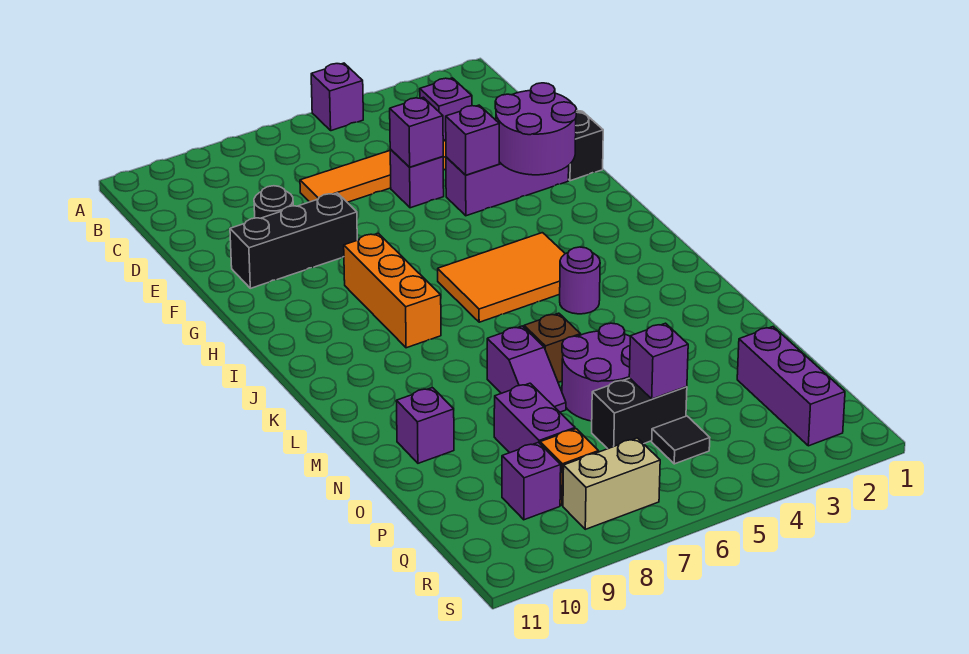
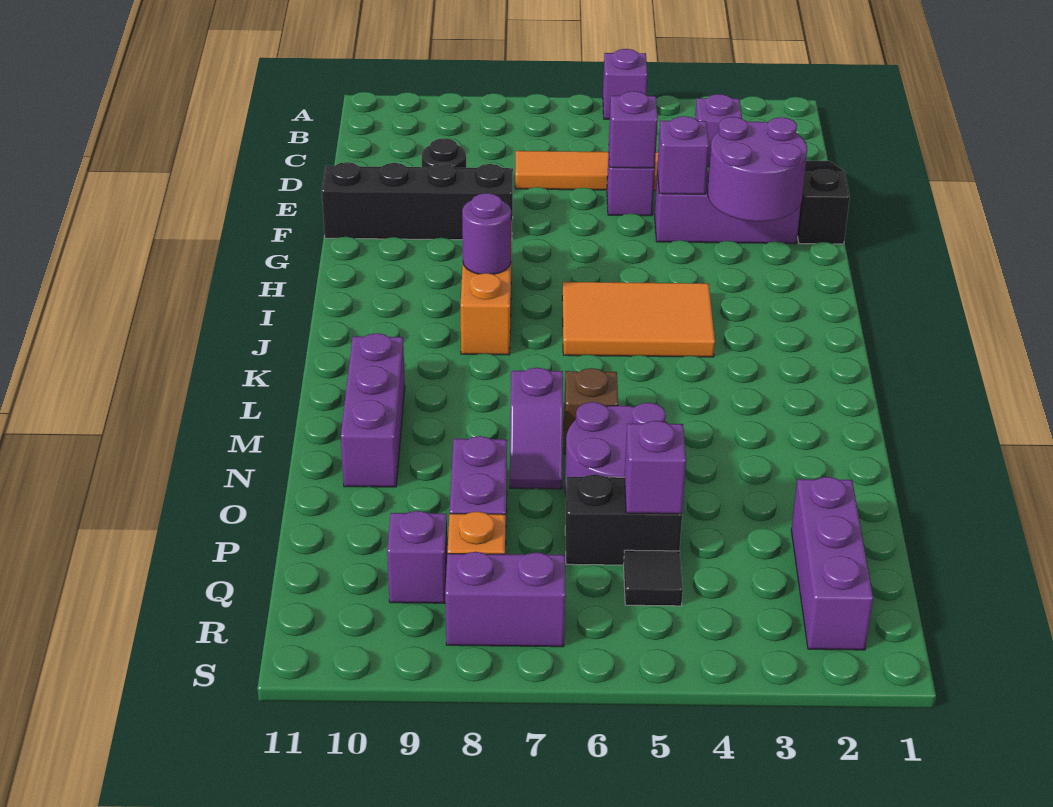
black brick F8:F10 level 1 -> black brick F8:F11 level 1
purple round brick K4 level 1 -> purple round brick I8 level 2
purple brick N10 level 1 -> purple brick L10:N10 level 1
tan brick R7:R8 level 1 -> purple brick R7:R8 level 1

